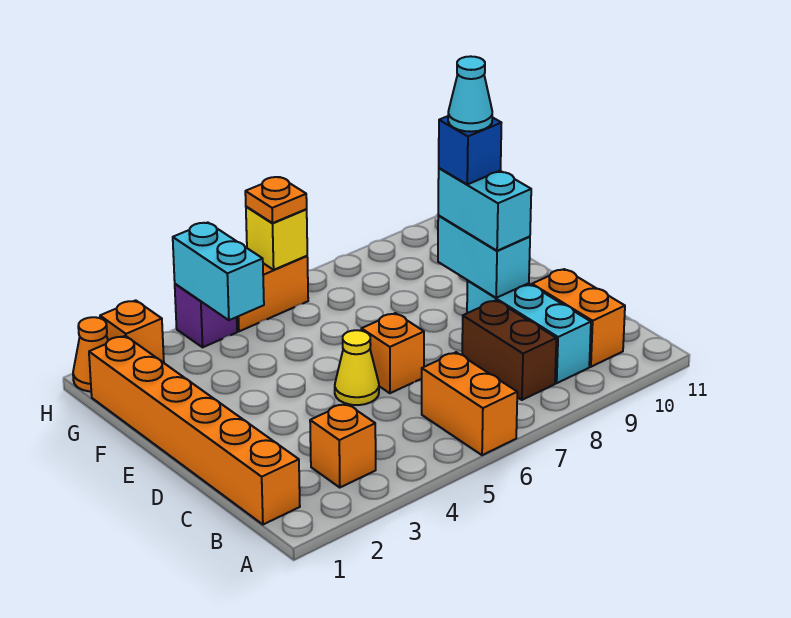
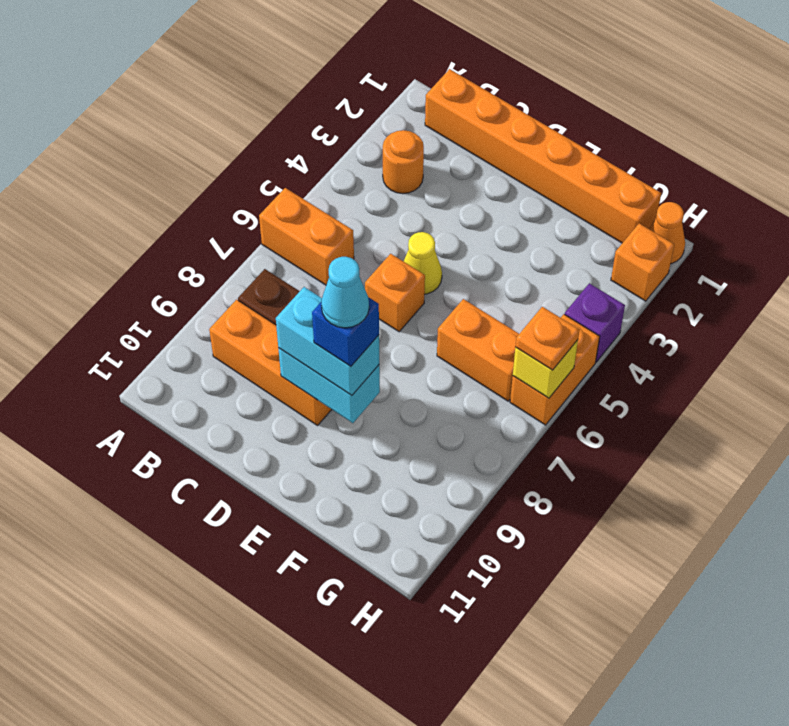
orange brick B3 level 1 -> orange round brick B3 level 1
cyan brick B9:D9 level 1 -> orange brick B9:D9 level 1
orange brick B10:C10 level 1 -> orange brick F6:G6 level 1
cyan brick G4:H4 level 2 -> none

